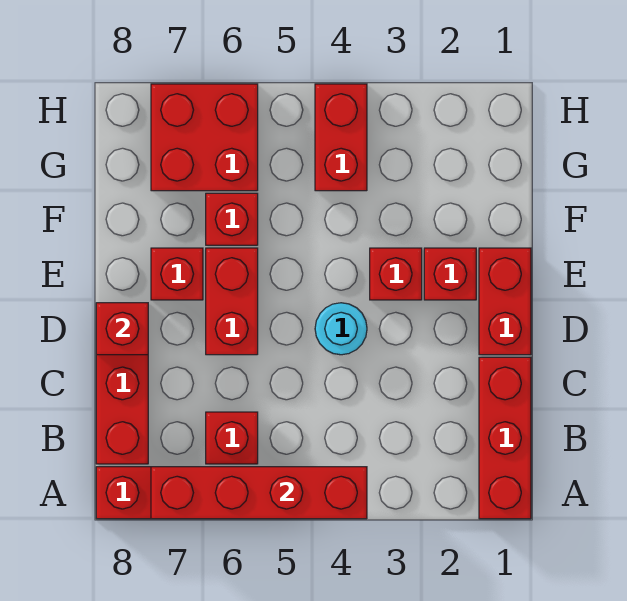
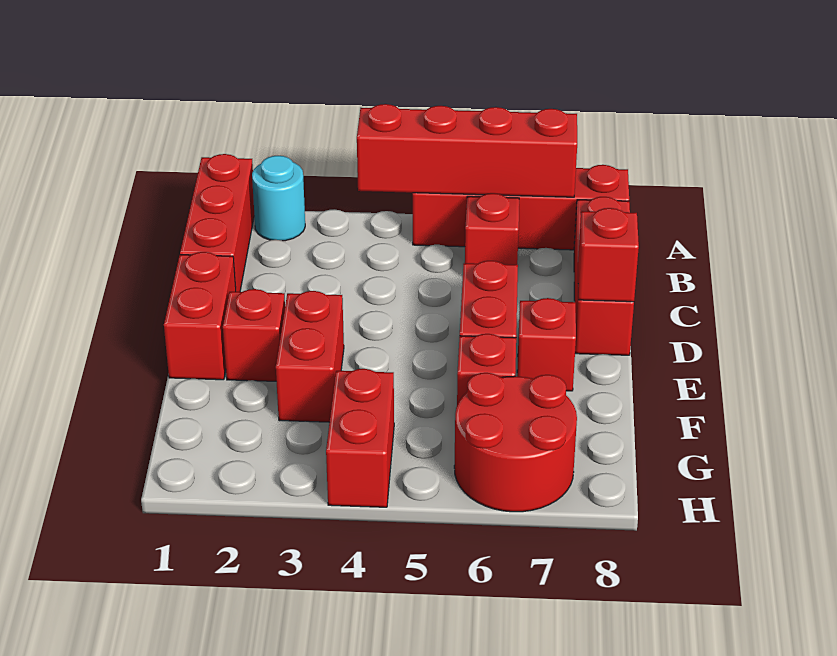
cyan round brick D4 level 1 -> cyan round brick A2 level 1
red brick E3 level 1 -> red brick E3:F3 level 1
red brick G6:H7 level 1 -> red round brick G6:H7 level 1

